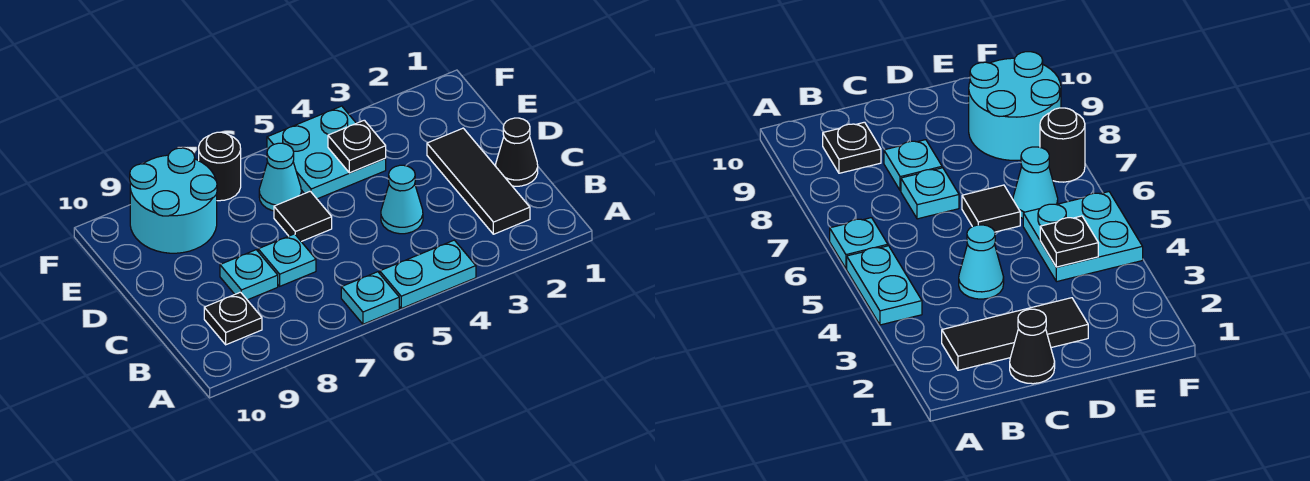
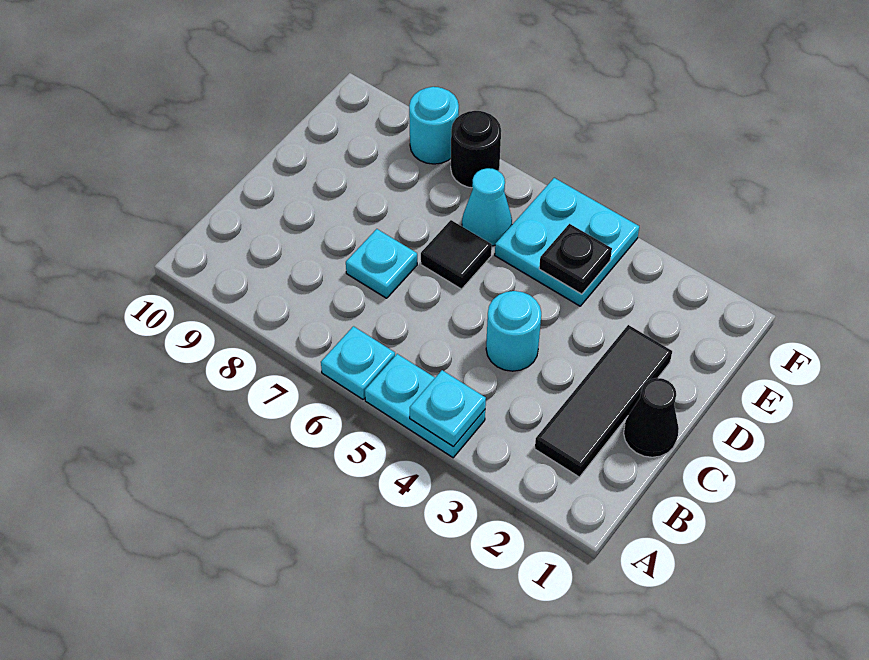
black plate B9 level 1 -> none
cyan cone C4 level 1 -> cyan round brick C4 level 1
cyan plate C8 level 1 -> cyan plate A4 level 2
cyan round brick E8:F9 level 1 -> cyan round brick F8 level 1

